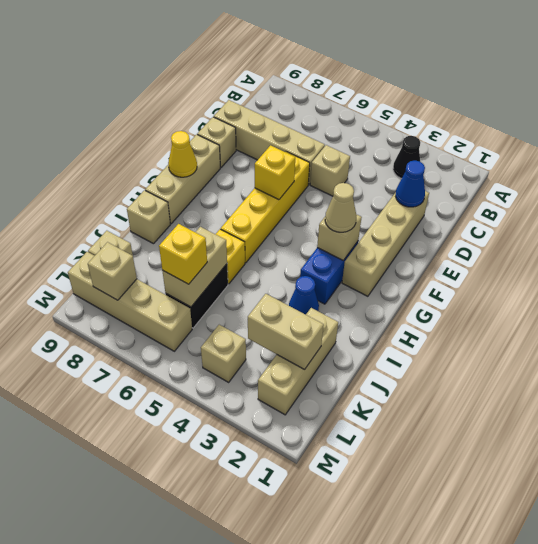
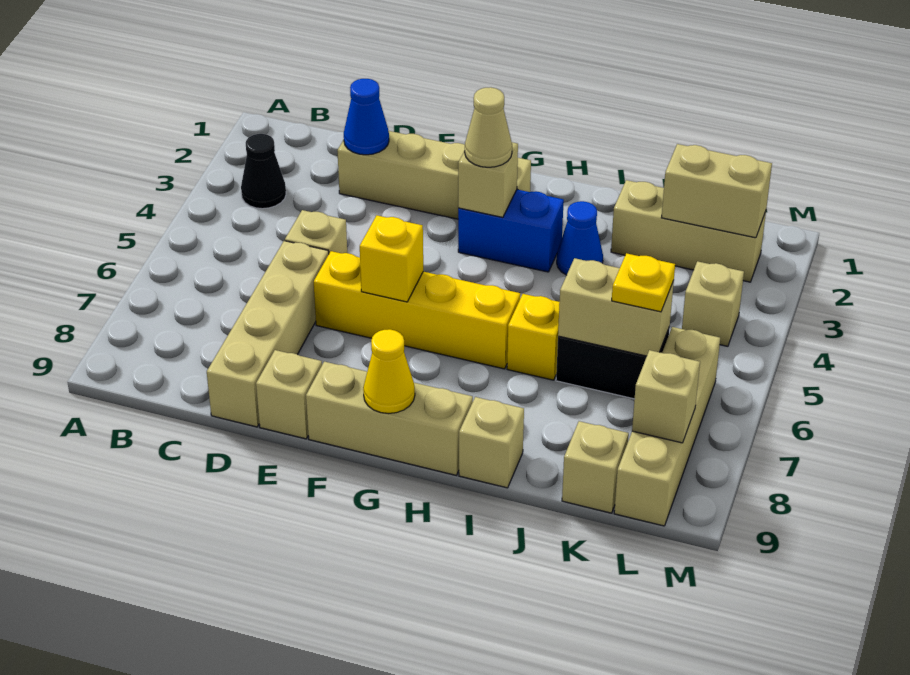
tan brick K2:K3 level 2 -> tan brick K2:L2 level 2
yellow brick K6 level 3 -> yellow plate K6 level 3

